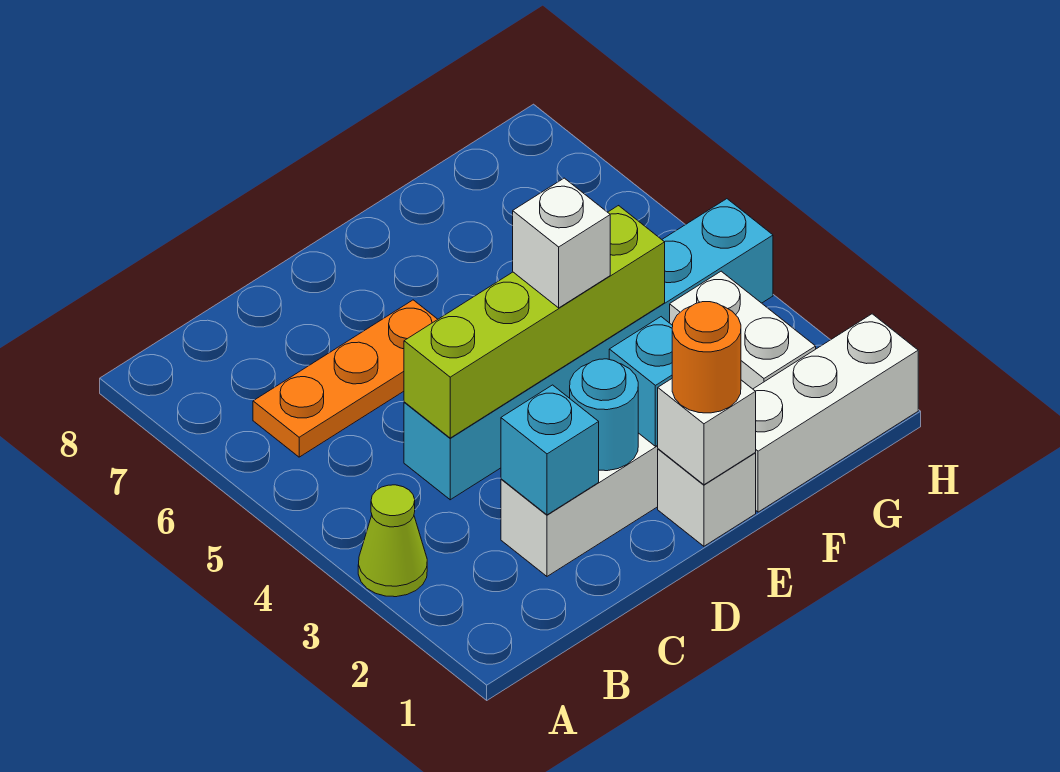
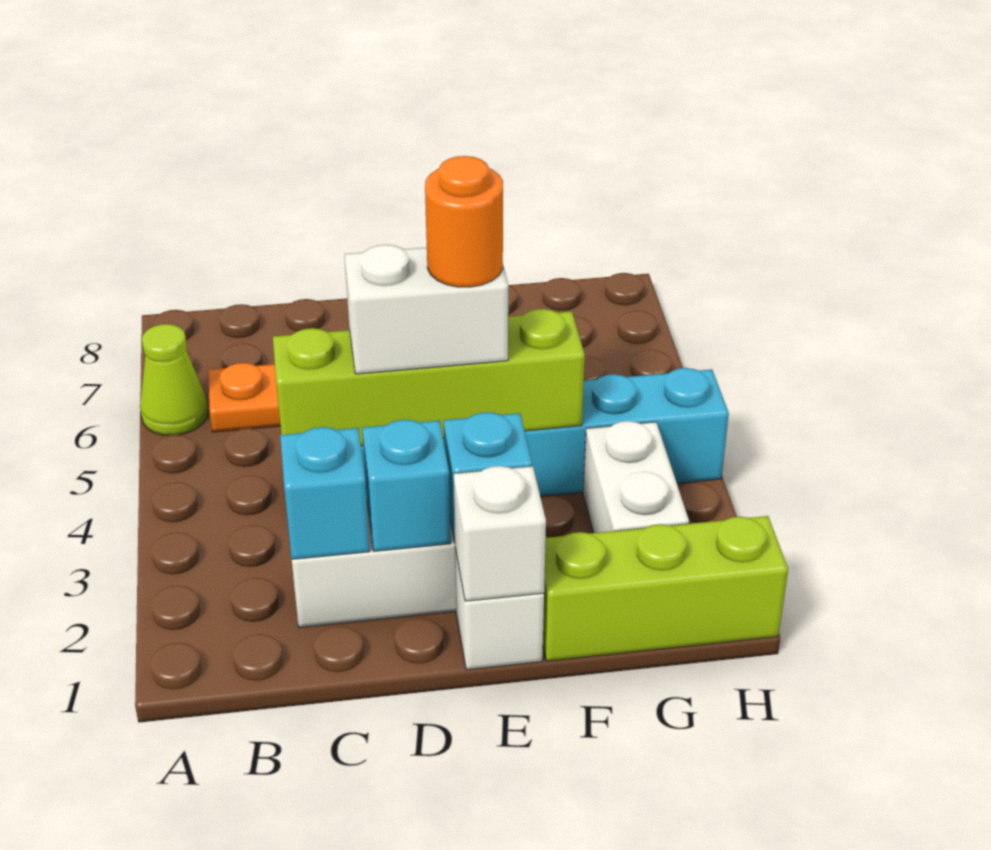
lime cone A3 level 1 -> lime cone A6 level 1
cyan round brick D2 level 2 -> cyan brick D2 level 2
orange round brick E1 level 3 -> orange round brick E4 level 4
white brick E4 level 3 -> white brick D4:E4 level 3
white brick F1:H1 level 1 -> lime brick F1:H1 level 1

